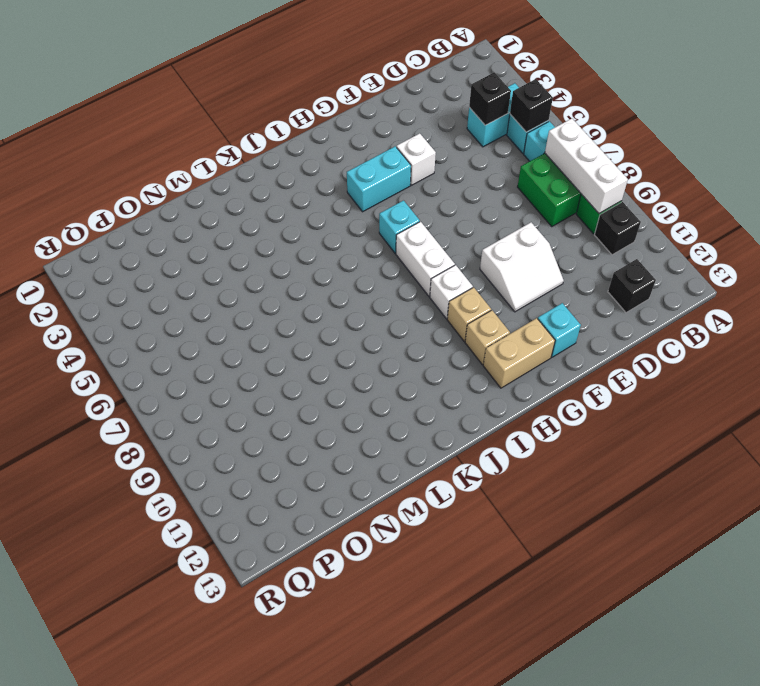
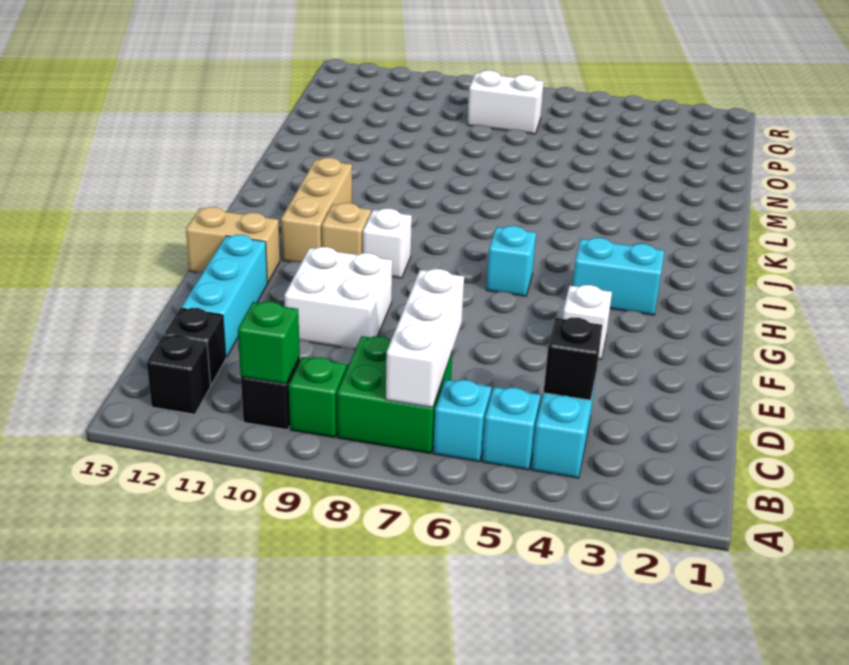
black brick B5 level 2 -> black brick B12 level 1
white brick B7:B9 level 2 -> white brick B7:D7 level 2
none -> green brick B10 level 2
white slope E9:F10 level 1 top 9 -> white brick E9:F10 level 1
cyan brick F12 level 1 -> cyan brick D12:F12 level 1
cyan brick G4:H4 level 1 -> cyan brick H3:H4 level 1
tan brick G12:H12 level 1 -> tan brick G12:G13 level 1
white brick H7:H8 level 1 -> white brick P7:P8 level 1
tan brick H11 level 1 -> tan brick H11:J11 level 1

